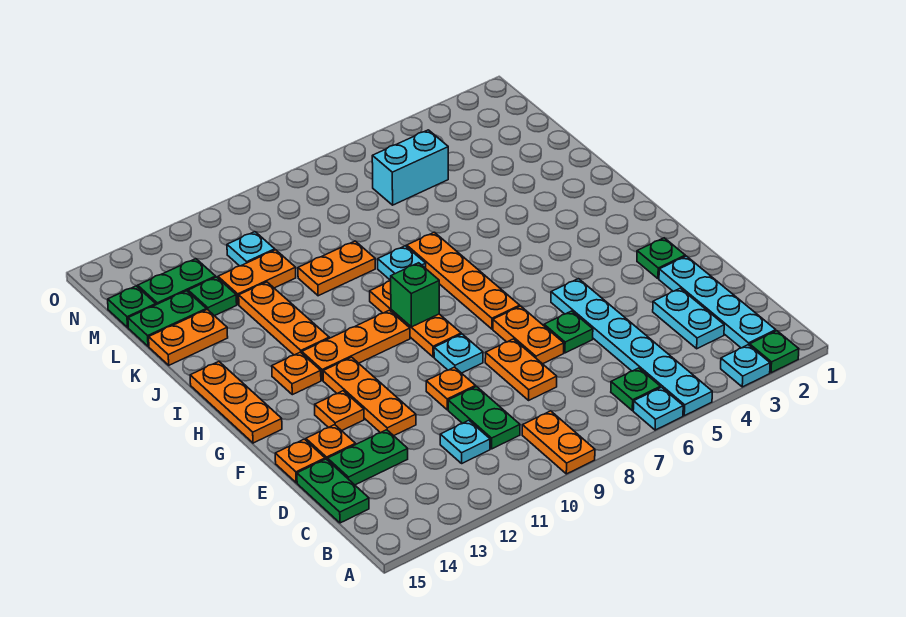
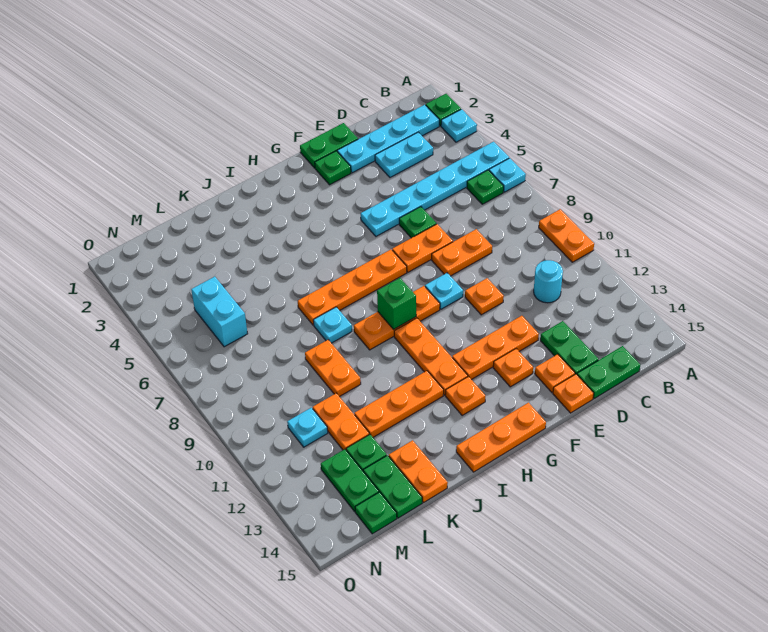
orange plate A9:B9 level 1 -> orange plate A9:A10 level 1
green plate C10:D10 level 1 -> green plate E1:F1 level 1
cyan plate C11 level 1 -> cyan round brick C11 level 1

